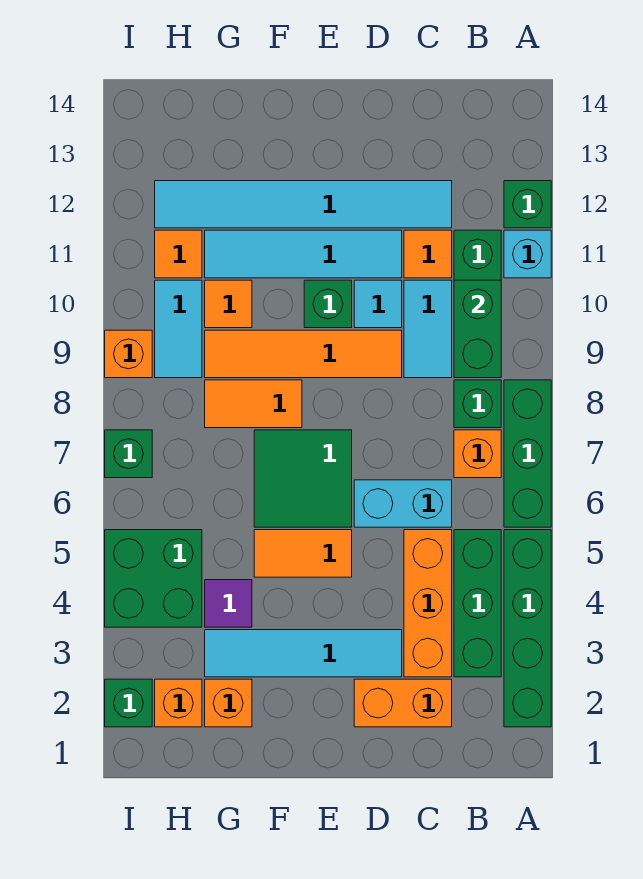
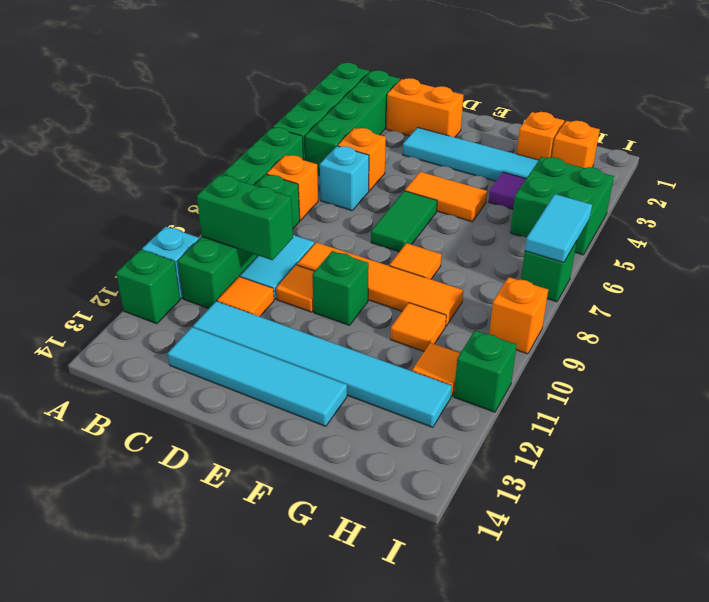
green brick B3:B5 level 1 -> green brick B2:B5 level 1
green brick B9:B10 level 2 -> green brick B10:C10 level 2
orange brick C3:C5 level 1 -> orange brick C5 level 1
cyan brick C6:D6 level 1 -> cyan brick C6 level 1
cyan tile D10 level 1 -> orange tile D10 level 1
cyan tile D11:G11 level 1 -> cyan tile C13:F13 level 1
green tile E6:F7 level 1 -> green tile E6:E7 level 1
orange tile F8:G8 level 1 -> orange tile F8 level 1
cyan tile H9:H10 level 1 -> cyan tile I6:I7 level 2
green brick I2 level 1 -> green brick I11 level 1

